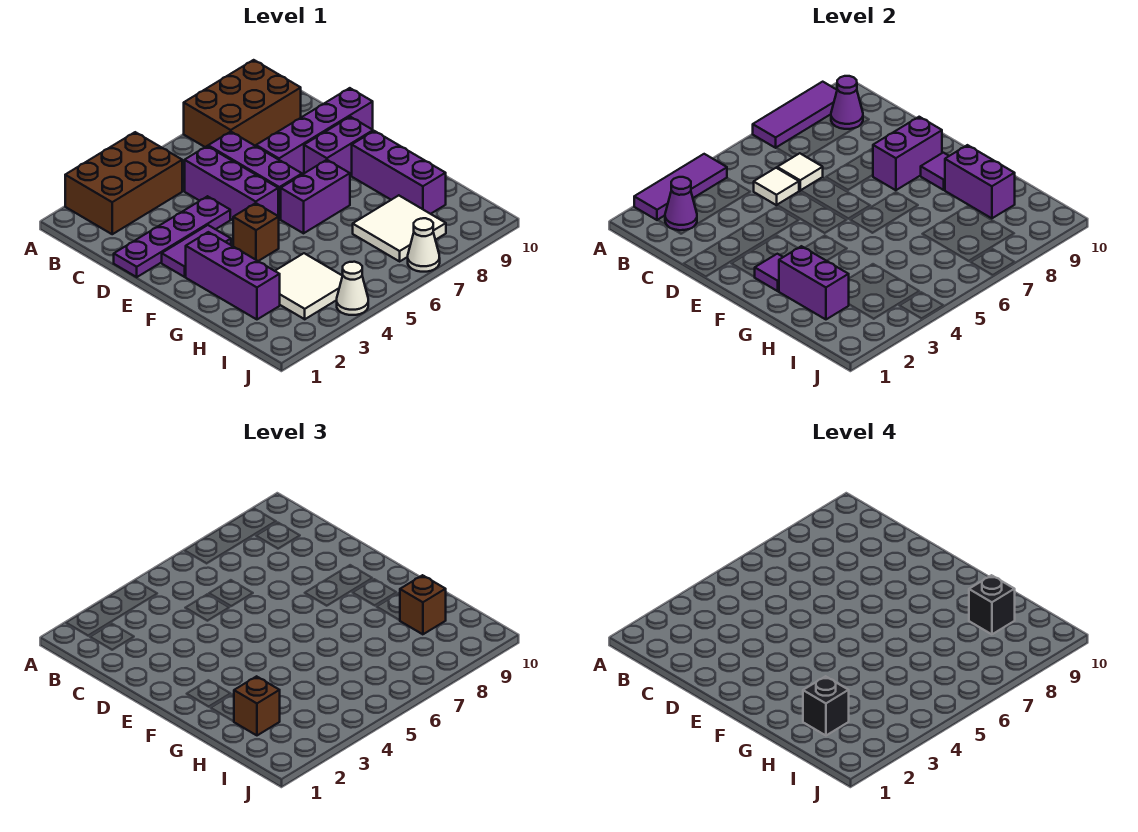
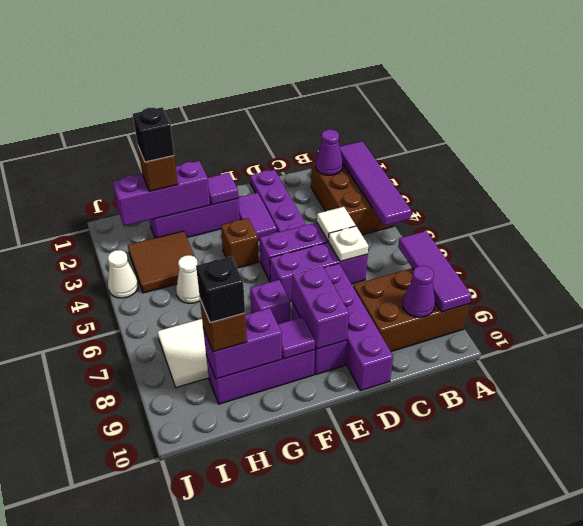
purple tile A2:A4 level 2 -> purple tile A2:A5 level 2
brown brick A7:B9 level 1 -> brown brick A8:C9 level 1
white tile C6 level 2 -> white plate C6 level 2
purple brick F6:F7 level 1 -> purple brick F7 level 1
purple brick G2:H2 level 2 -> purple brick G2:I2 level 2
white tile H3:I4 level 1 -> brown tile H3:I4 level 1
white cone J7 level 1 -> white cone H5 level 1

